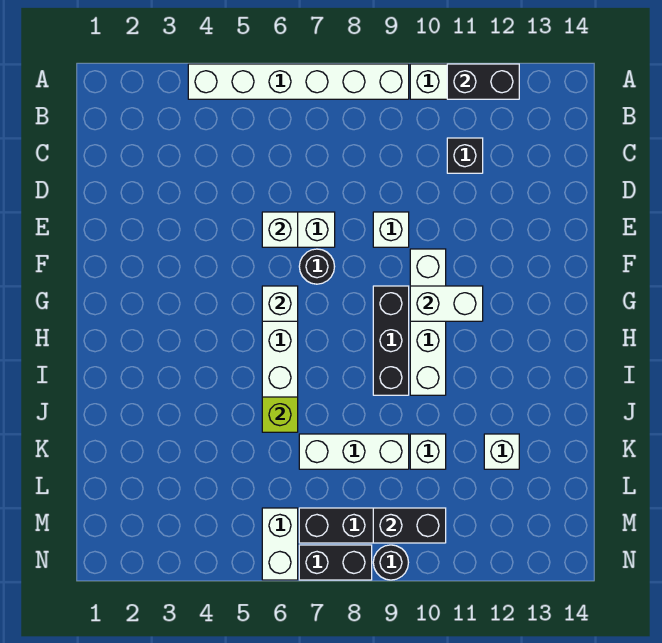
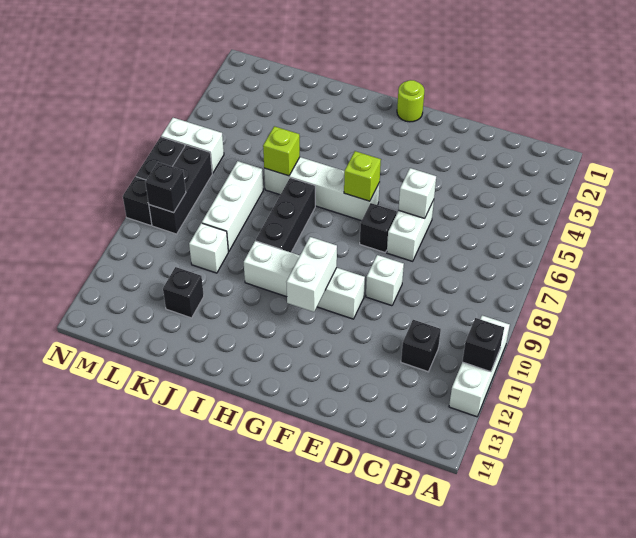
white brick A4:A9 level 1 -> none
black brick A11:A12 level 2 -> black brick A11 level 2
black round brick F7 level 1 -> black brick F7 level 1
none -> lime round brick G1 level 1
white brick G6 level 2 -> lime brick G6 level 2
black brick G9:I9 level 1 -> black brick I7:I9 level 1
white brick K12 level 1 -> black brick K12 level 1
black brick M9:M10 level 2 -> black brick M9 level 2
black round brick N9 level 1 -> black brick N9 level 1

